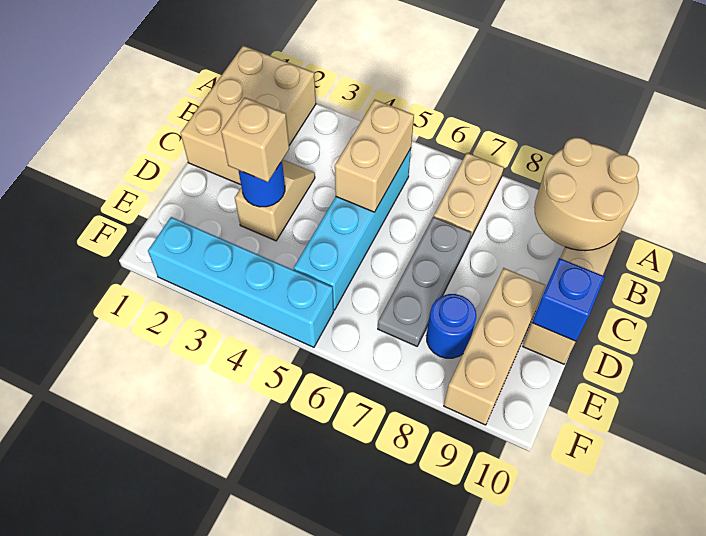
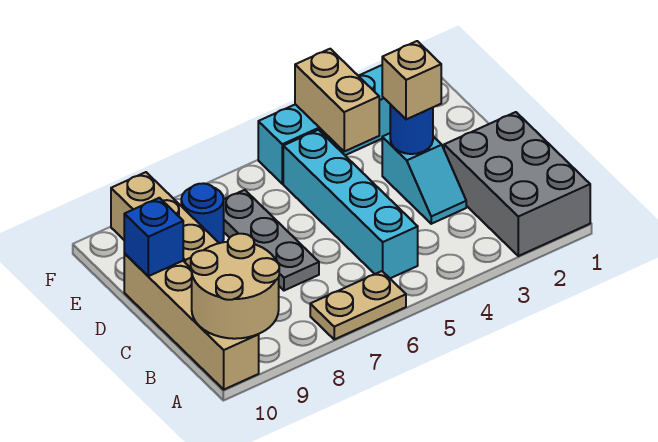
tan brick A1:C2 level 1 -> grey brick A1:C2 level 1
tan plate A7:B7 level 1 -> tan plate A6:A7 level 1
tan brick B5:C5 level 2 -> tan brick E4:F4 level 2
tan slope C3:D3 level 1 top D -> cyan slope C3:D3 level 1 top D

